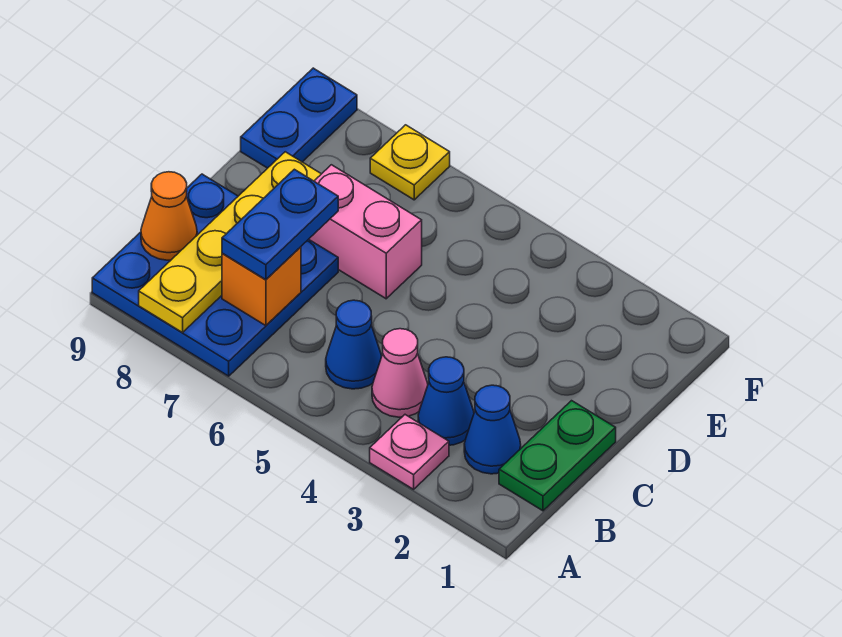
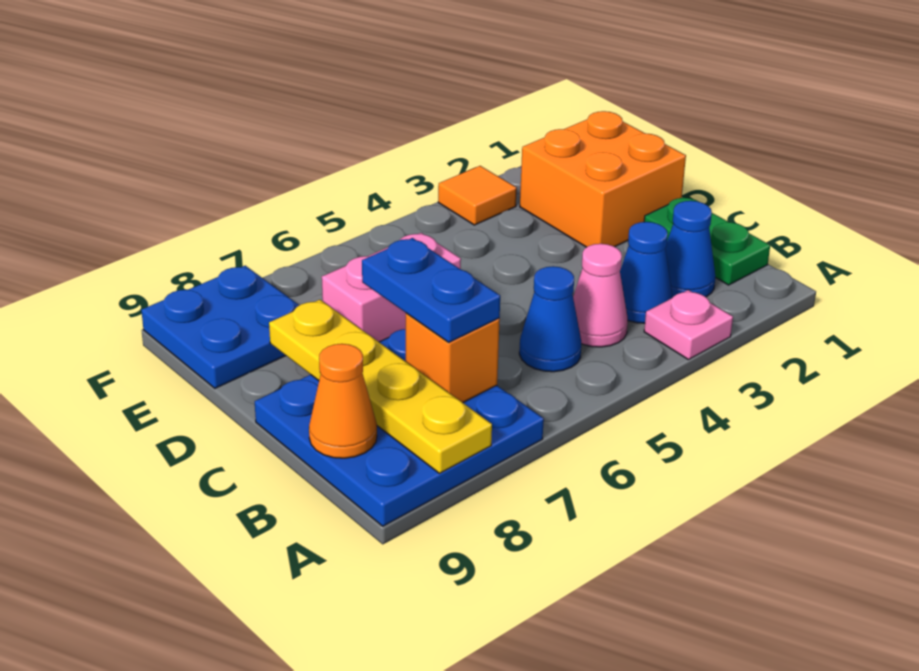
none -> orange brick D1:E2 level 1
blue plate E9:F9 level 1 -> blue plate E8:F9 level 1
none -> orange tile F3 level 1
yellow plate F7 level 1 -> none

